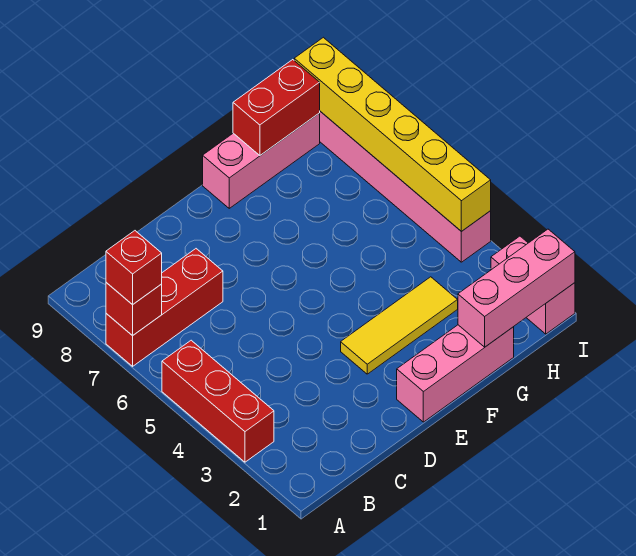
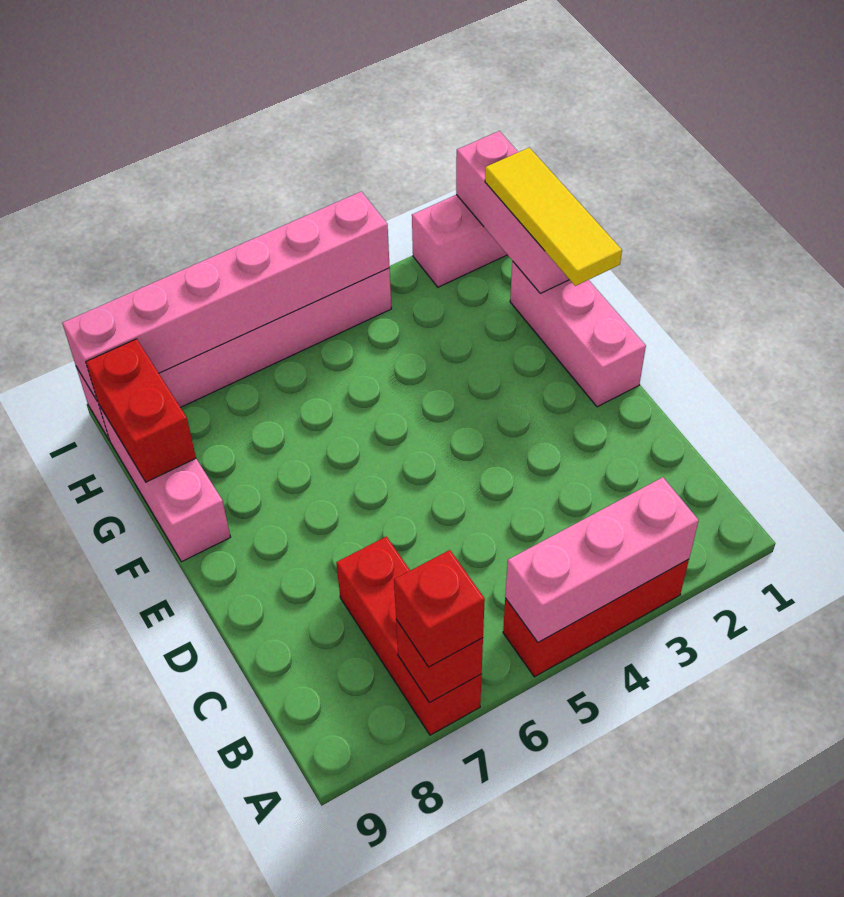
none -> pink brick A3:A5 level 2
yellow tile E3:G3 level 1 -> yellow tile F1:H1 level 3
yellow brick I4:I9 level 2 -> pink brick I4:I9 level 2

